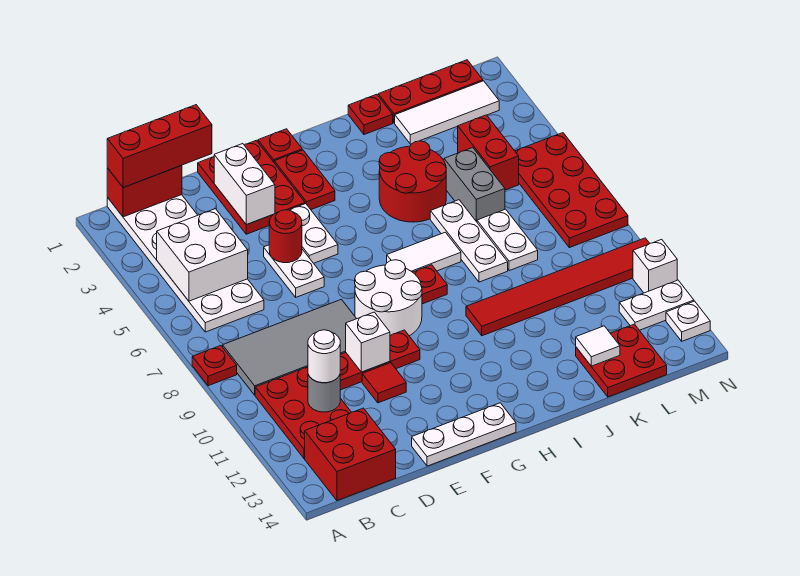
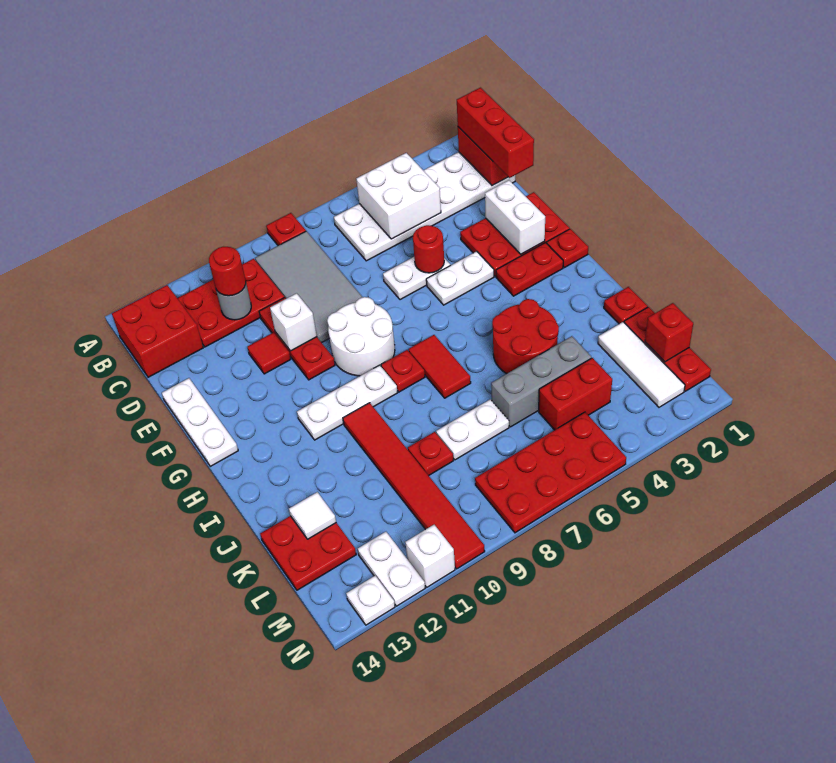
white round brick C11 level 3 -> red round brick C11 level 3
white brick E2:E3 level 2 -> white brick E2:F2 level 2
white tile H7:I7 level 1 -> red tile H7:I7 level 1
white plate J6:J8 level 1 -> white plate H9:H11 level 1
grey brick K5:K6 level 1 -> grey brick K4:K6 level 1
none -> red plate K9 level 1
none -> red brick L1 level 2

